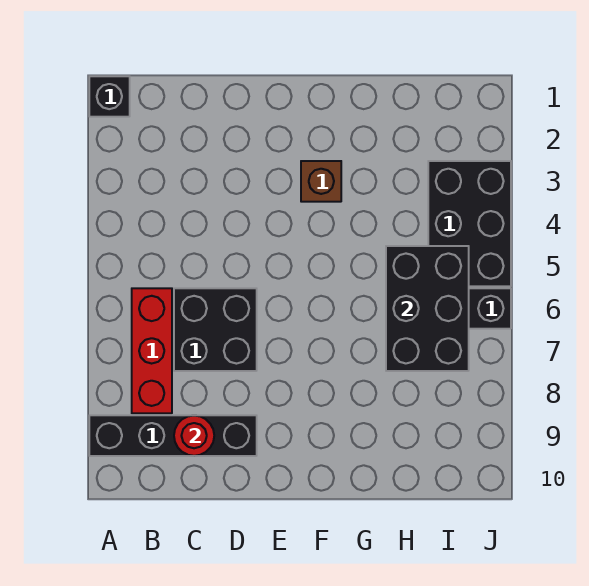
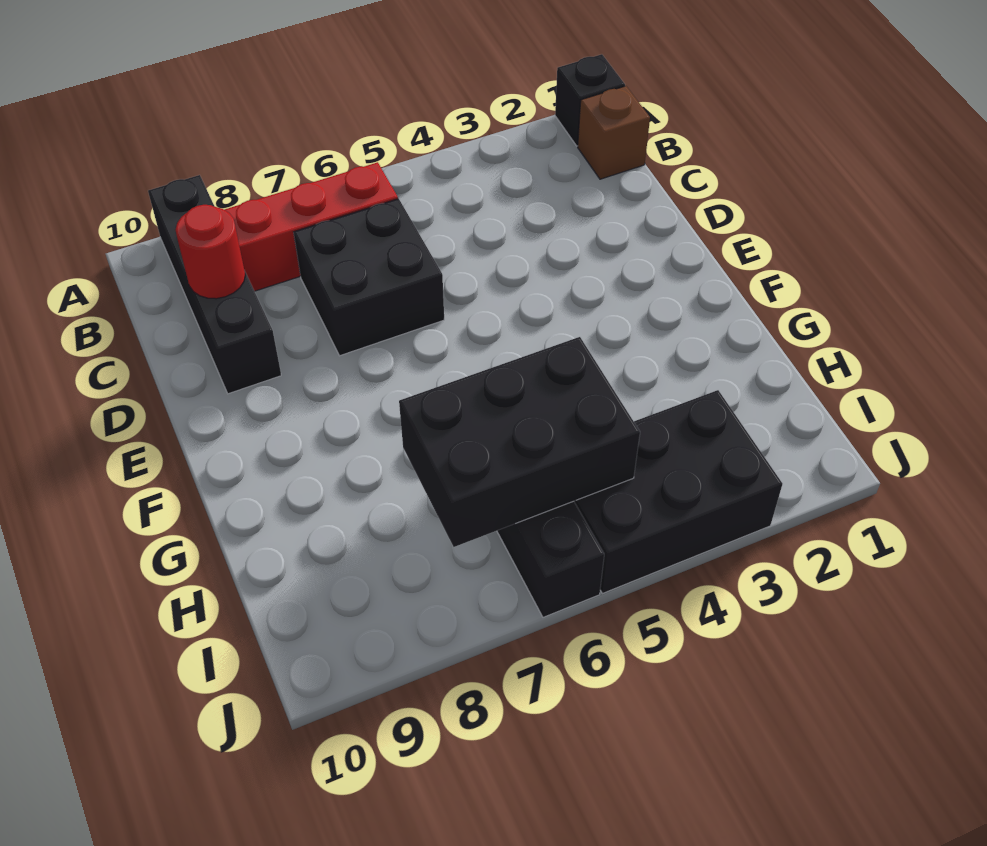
brown brick F3 level 1 -> brown brick B1 level 1

